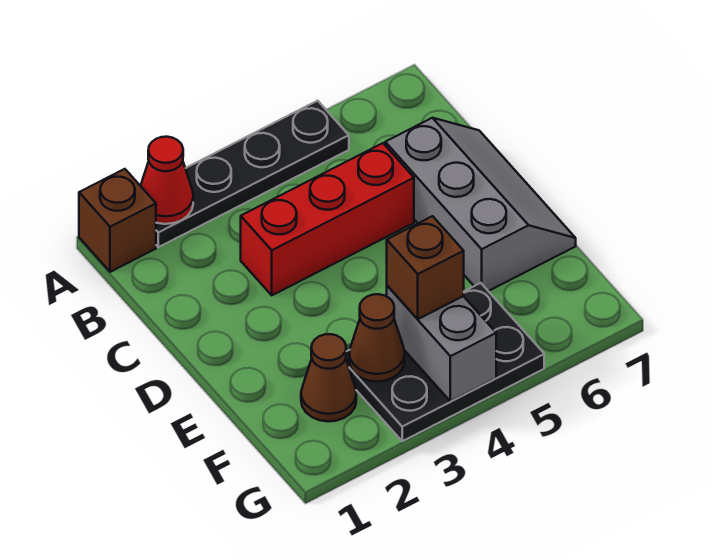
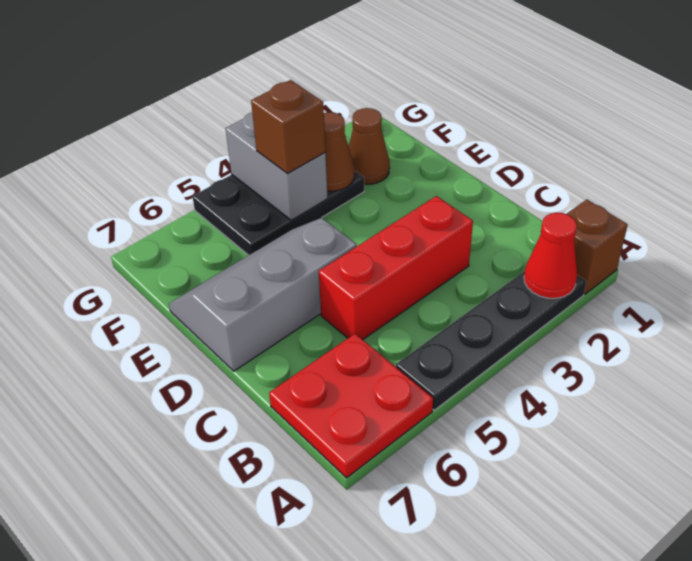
none -> red plate A6:B7 level 1
grey slope C6:E7 level 1 top 6 -> grey slope D5:E7 level 1 top D

